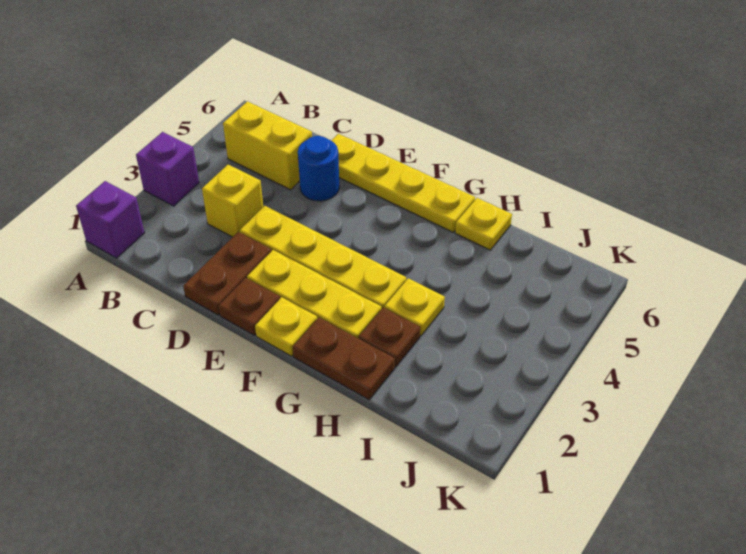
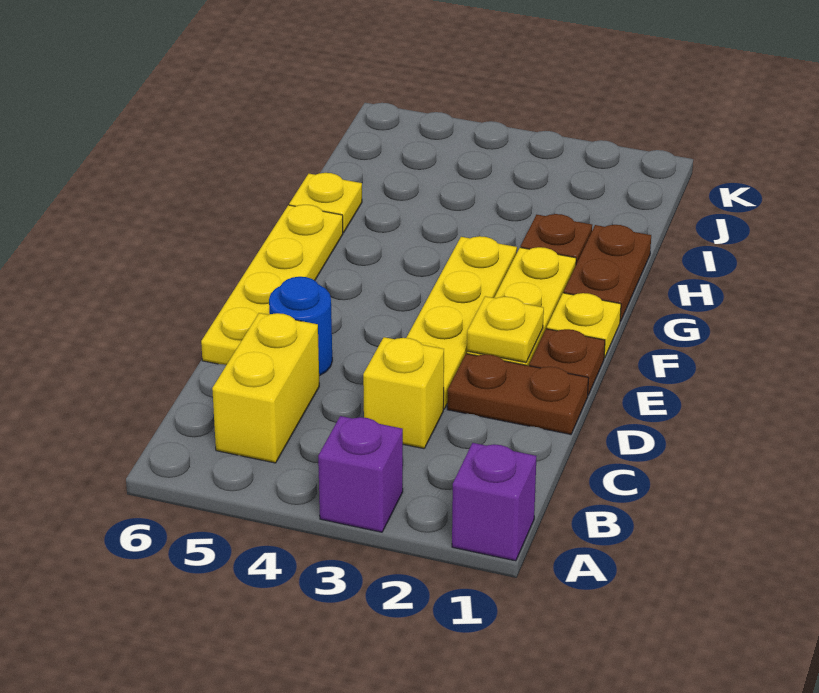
yellow plate H3 level 1 -> yellow plate E2 level 2

